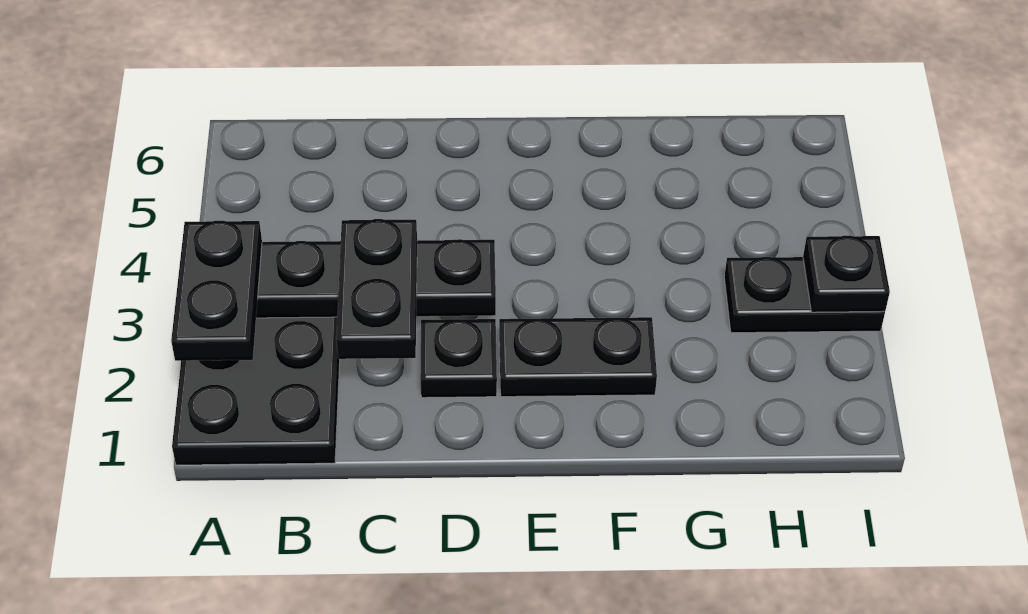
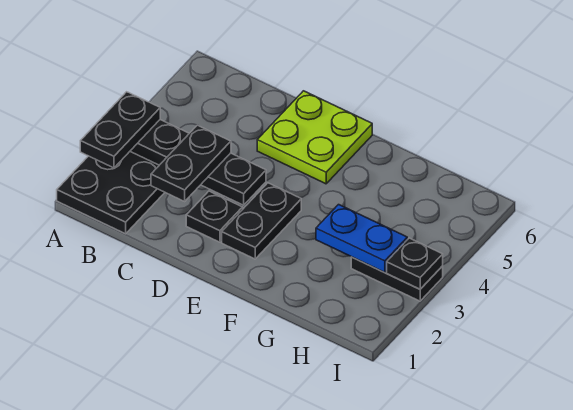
none -> lime plate D5:E6 level 1
black plate E2:F2 level 1 -> black plate E2:E3 level 1
none -> blue plate G3:H3 level 2

